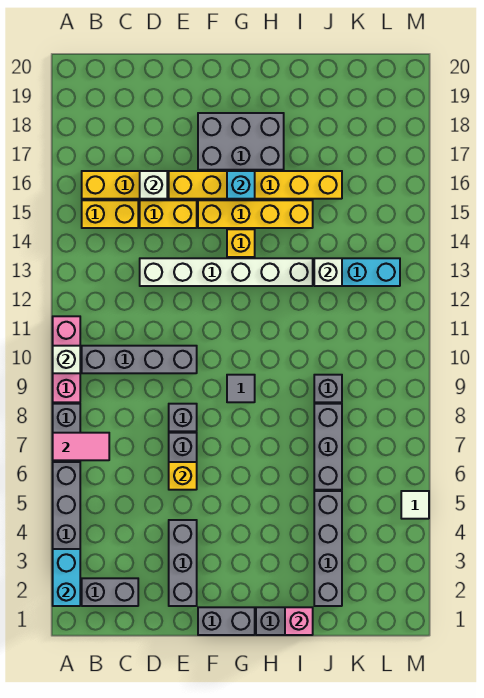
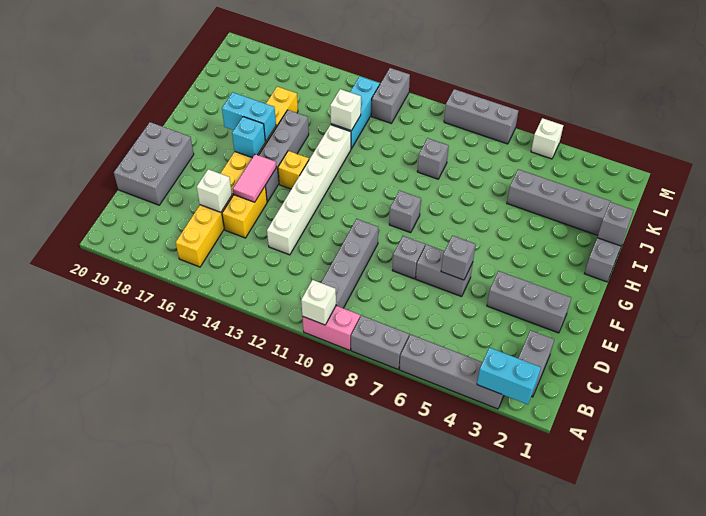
pink tile A7:B7 level 2 -> pink tile E15:F15 level 2
pink brick A9:A11 level 1 -> pink brick A9:A10 level 1
yellow brick B15:C15 level 1 -> none
yellow brick E6 level 2 -> grey brick E6 level 2
grey brick F1:G1 level 1 -> grey brick L12:M12 level 1
yellow brick F15:I15 level 1 -> grey brick F15:I15 level 1
grey brick F17:H18 level 1 -> grey brick D19:F20 level 1
grey tile G9 level 1 -> grey brick G9 level 1
none -> cyan brick H16:H17 level 2
pink brick I1 level 2 -> grey brick I1 level 2
grey brick J6:J8 level 1 -> grey brick M7:M9 level 1
white tile M5 level 1 -> white brick M5 level 1

